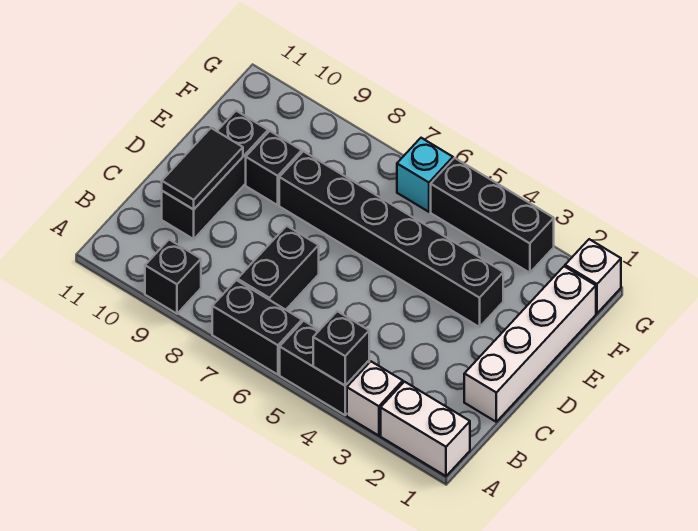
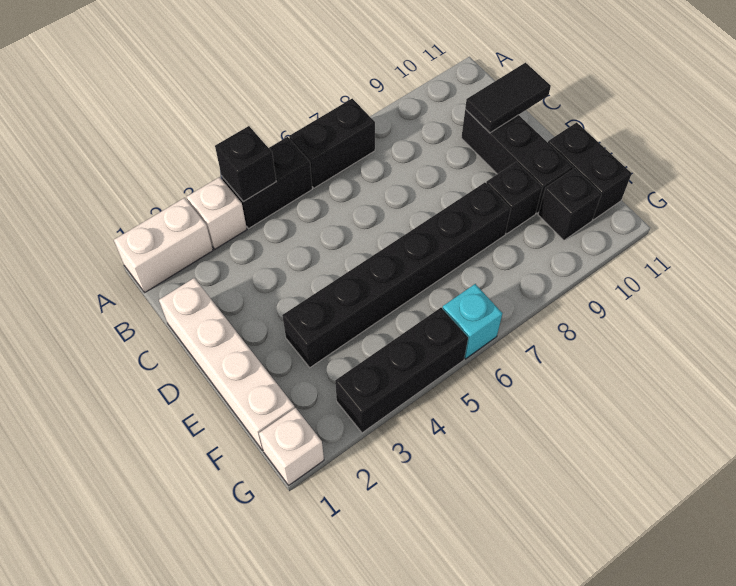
black brick A9 level 1 -> black brick F10 level 1
black brick B7:C7 level 1 -> black brick E11:F11 level 1
black tile C10:D10 level 2 -> black tile C10:C11 level 2

